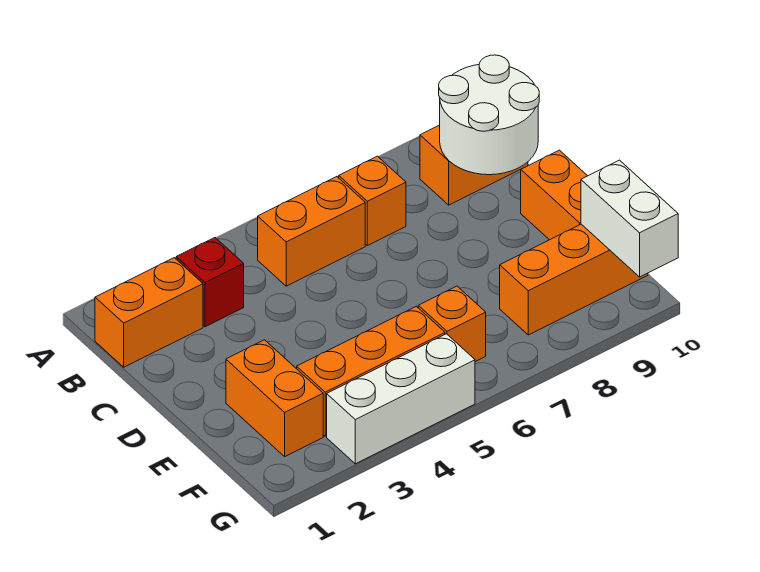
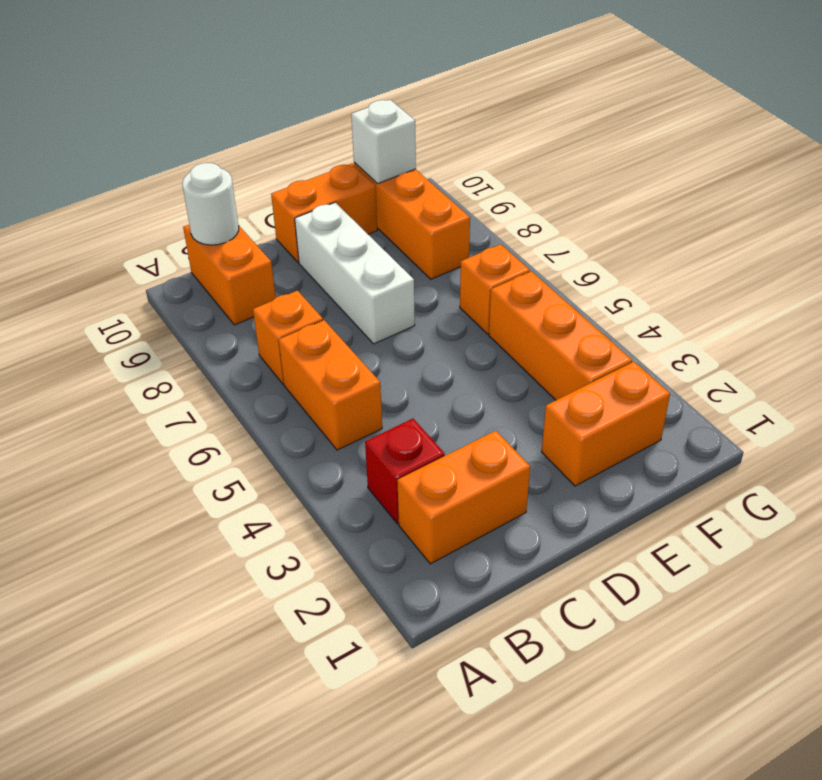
orange brick B1:B2 level 1 -> orange brick B2:C2 level 1
white round brick B9:C10 level 2 -> white round brick B10 level 2
white brick F10:G10 level 2 -> white brick F10 level 2
white brick G3:G5 level 1 -> white brick D7:D9 level 1

